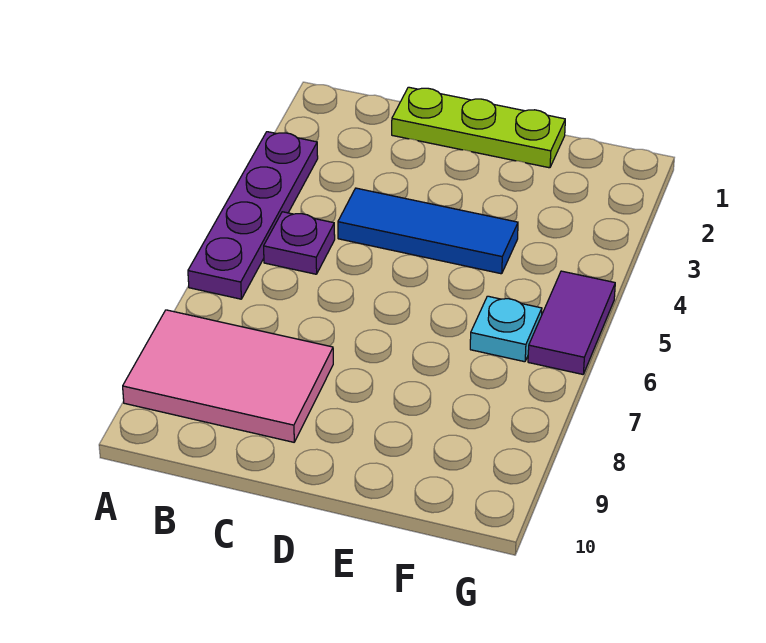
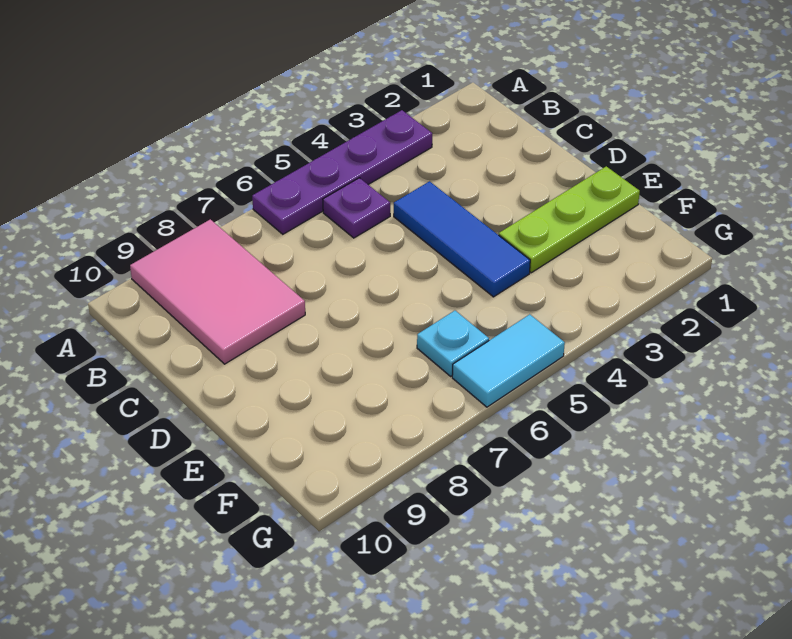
lime plate C1:E1 level 1 -> lime plate E1:E3 level 1
purple tile G5:G6 level 1 -> cyan tile G5:G6 level 1

